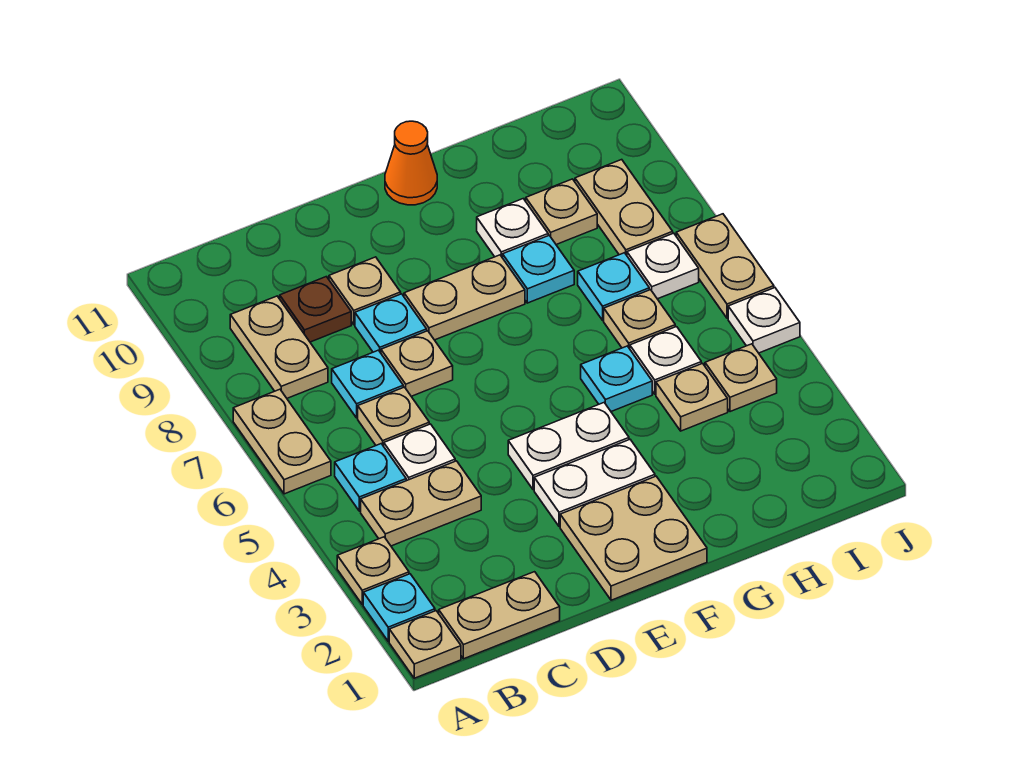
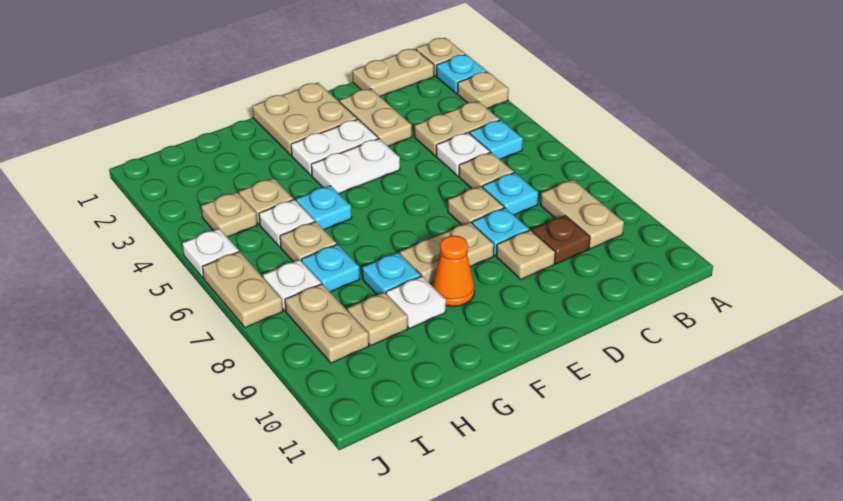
tan plate A6:A7 level 1 -> tan plate D2:D3 level 1
orange cone F11 level 1 -> orange cone F9 level 1

